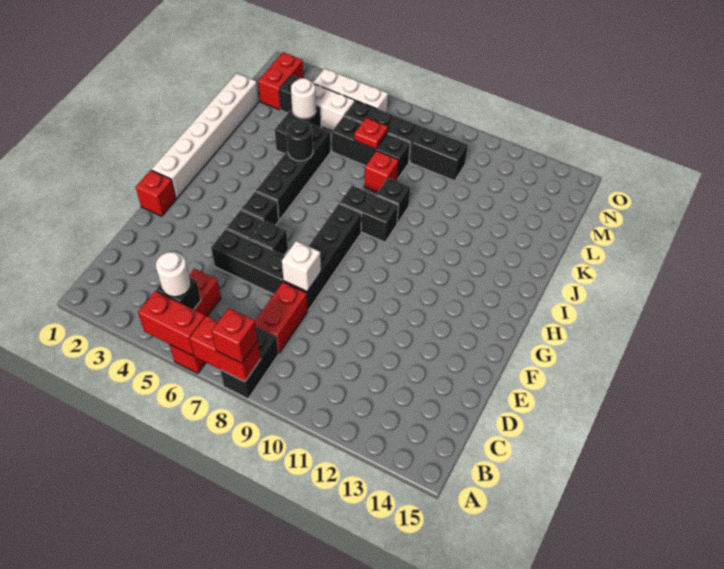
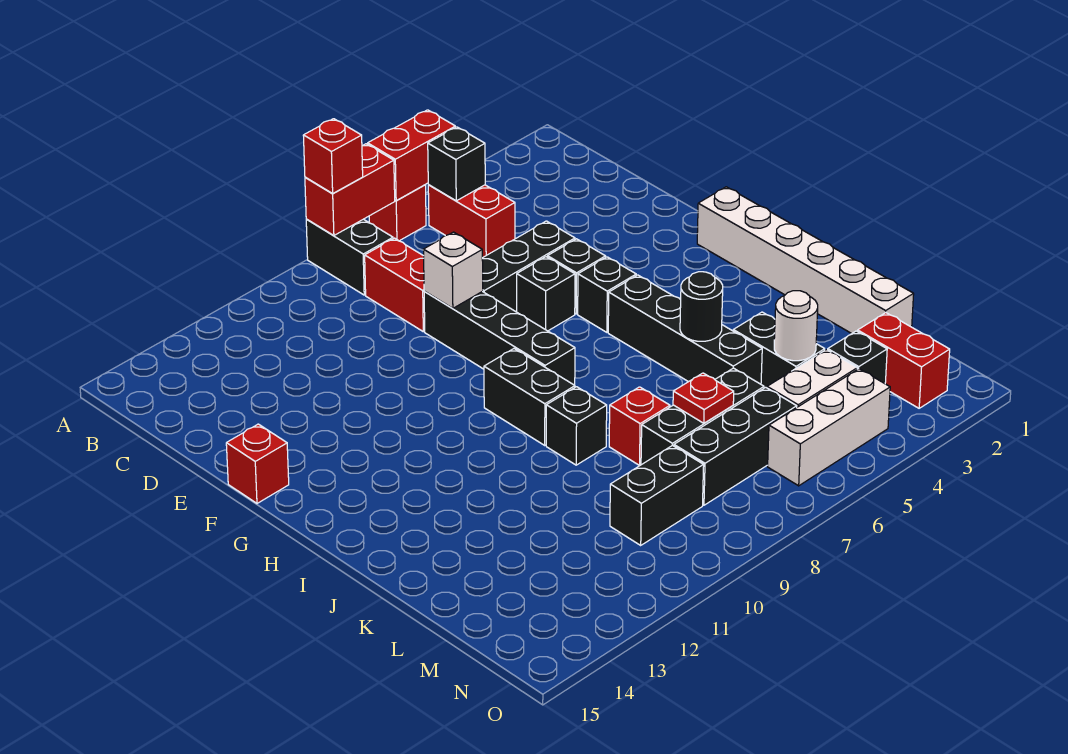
white round brick B5 level 3 -> none
red brick F1 level 1 -> red brick F15 level 1
black brick I8:I9 level 1 -> black brick H9:I9 level 1

